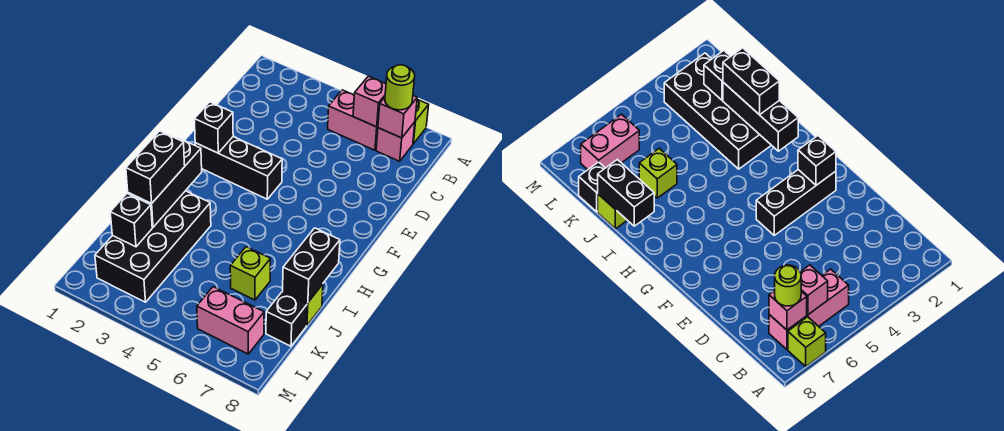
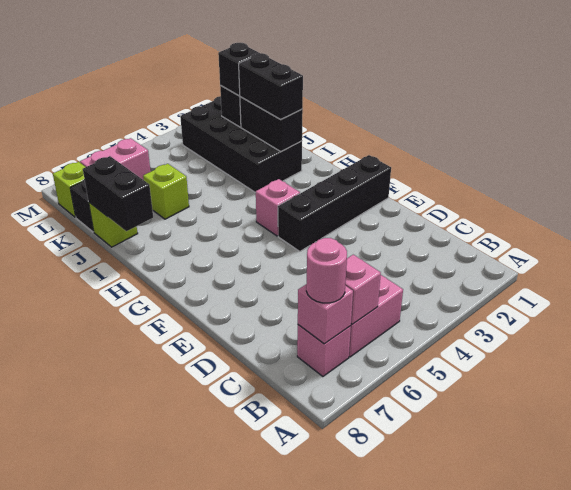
lime brick A7 level 1 -> lime brick L8 level 1
lime round brick B7 level 3 -> pink round brick B7 level 3
black brick F2:F4 level 1 -> black brick F1:F4 level 1
black brick F2 level 2 -> black brick K2 level 3
none -> pink brick G4 level 1
black brick H2:J2 level 2 -> black brick I2:J2 level 2

